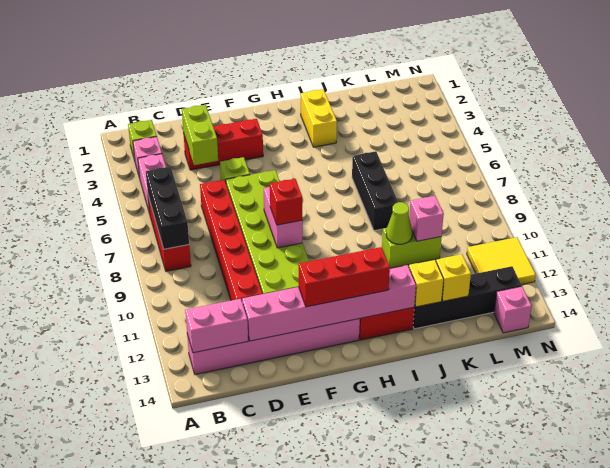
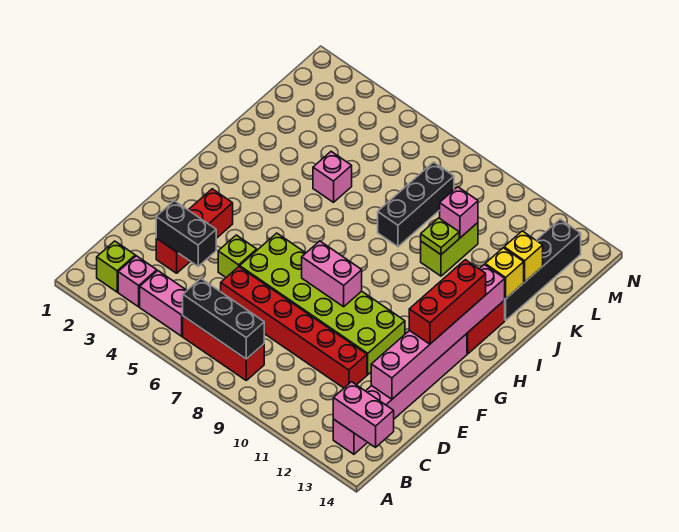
pink brick B13:C13 level 2 -> pink brick B13:B14 level 2
lime brick D3:D4 level 2 -> black brick D3:D4 level 2
red brick F9 level 3 -> none
yellow brick I2:I3 level 1 -> none
black brick J6:J8 level 1 -> black brick J8:L8 level 1
lime cone J10 level 2 -> lime plate J10 level 2
yellow tile M11:N12 level 1 -> none
pink brick M14 level 1 -> pink brick J5 level 1

